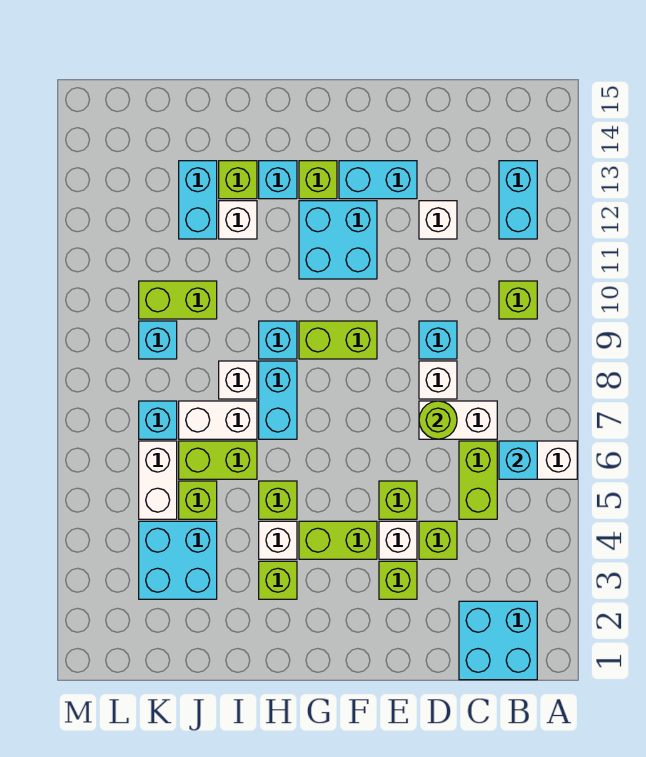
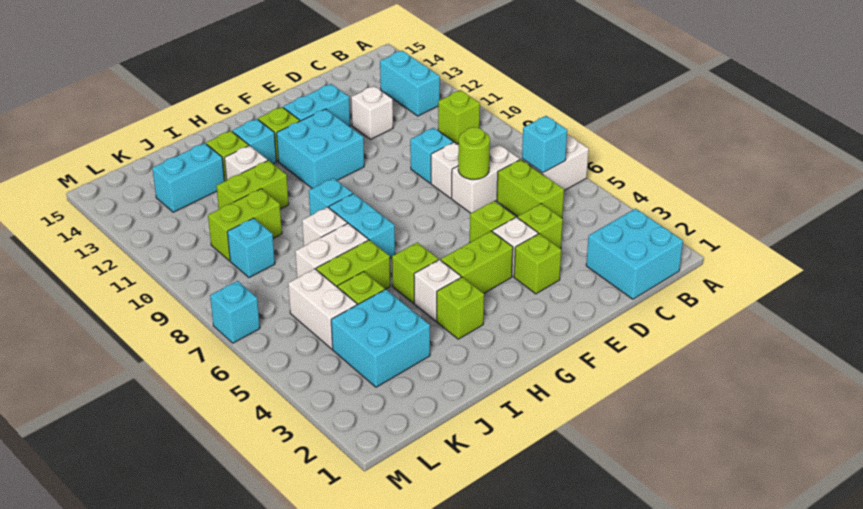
lime brick F9:G9 level 1 -> lime brick I11:J11 level 1
cyan brick J12:J13 level 1 -> cyan brick J13:K13 level 1
cyan brick K7 level 1 -> cyan brick M7 level 1

